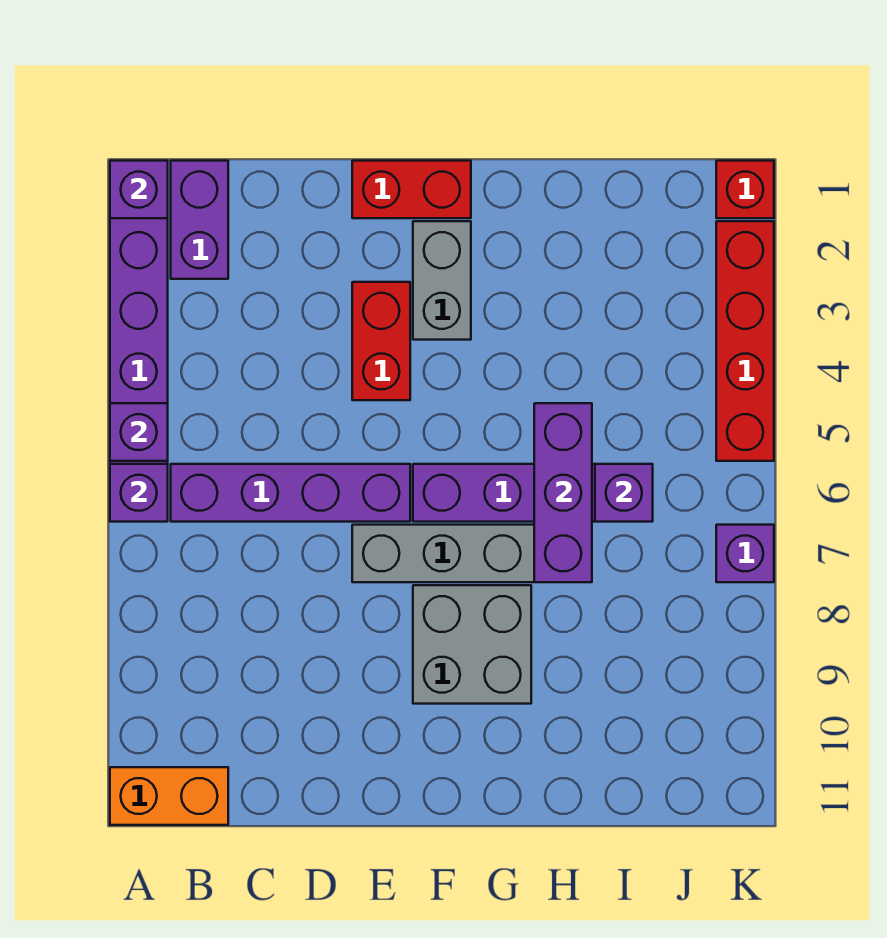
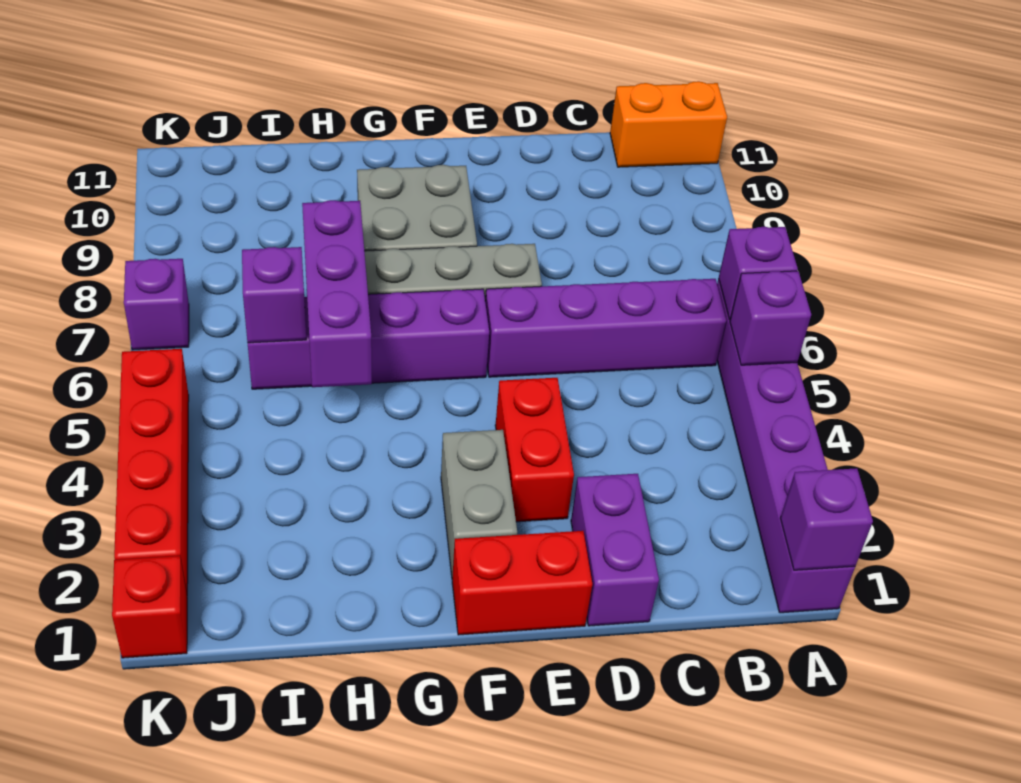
purple brick B1:B2 level 1 -> purple brick D1:D2 level 1

